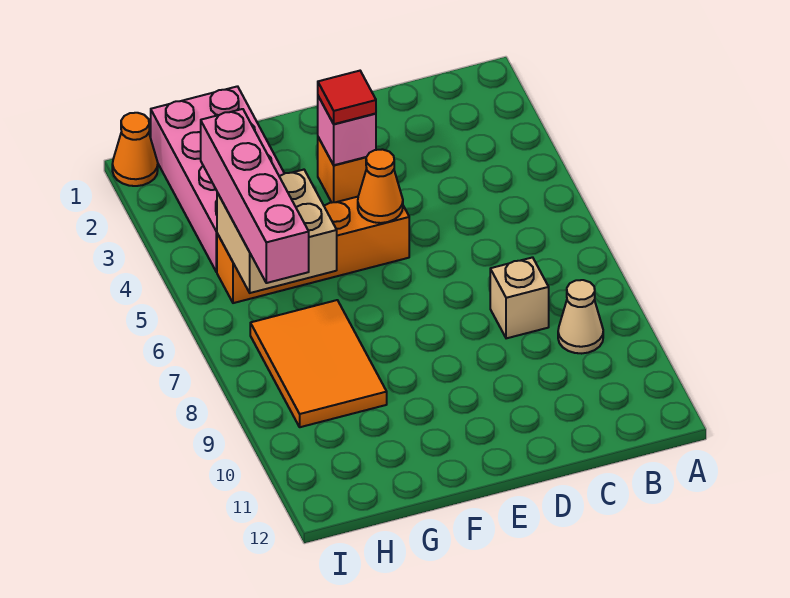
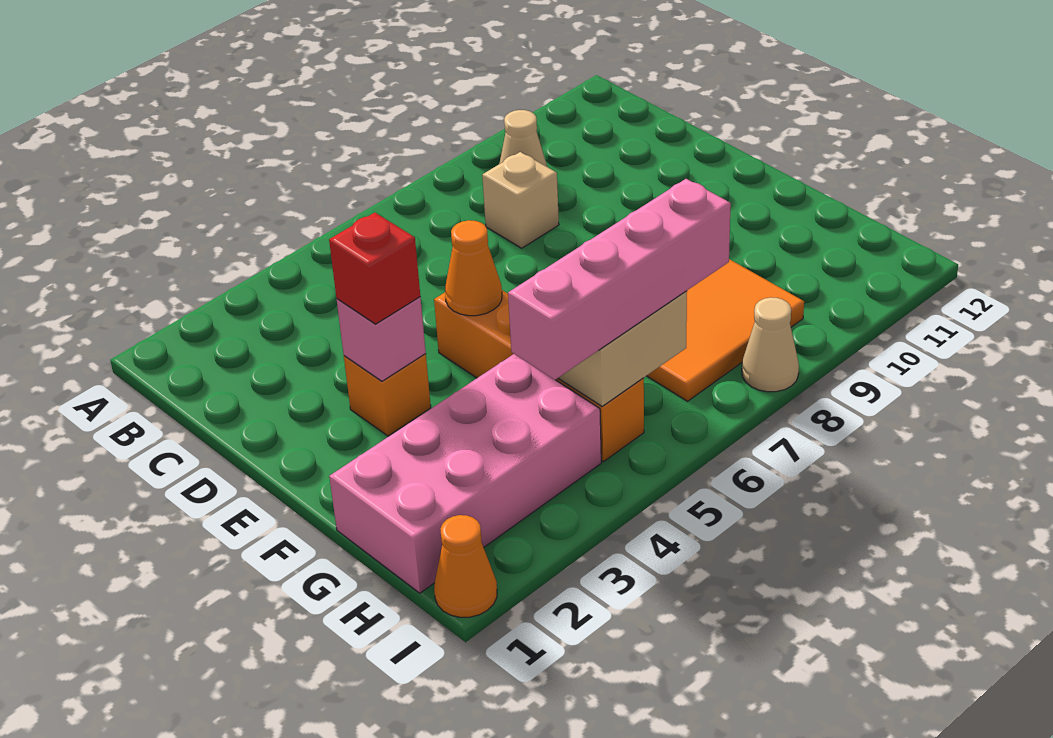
red tile E3 level 3 -> red brick E3 level 3
none -> tan cone I8 level 1

